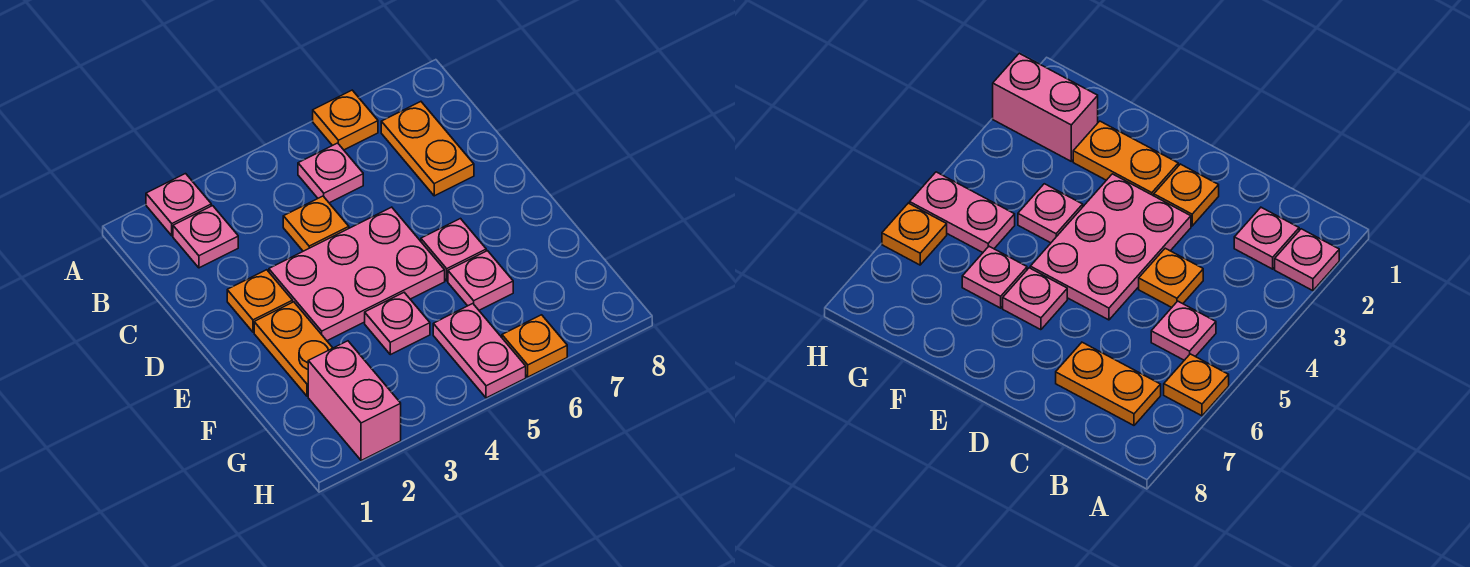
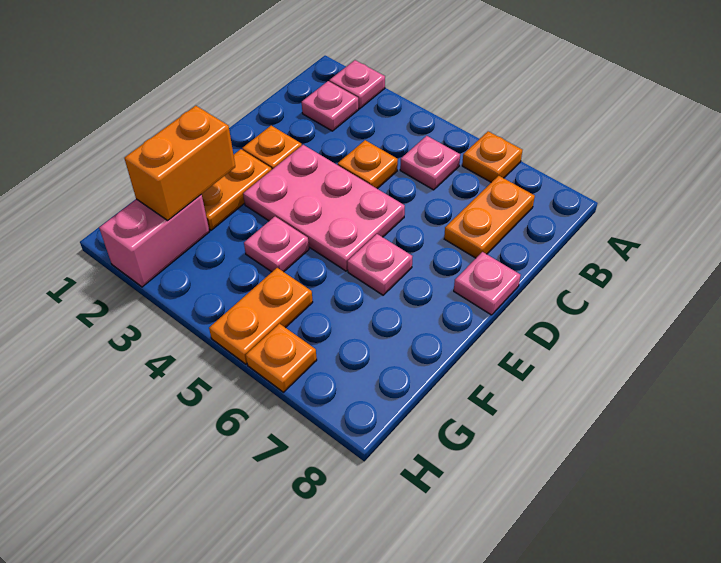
none -> orange brick F2:G2 level 2
pink plate F6 level 1 -> pink plate D8 level 1
pink plate G5:H5 level 1 -> orange plate G5:H5 level 1

